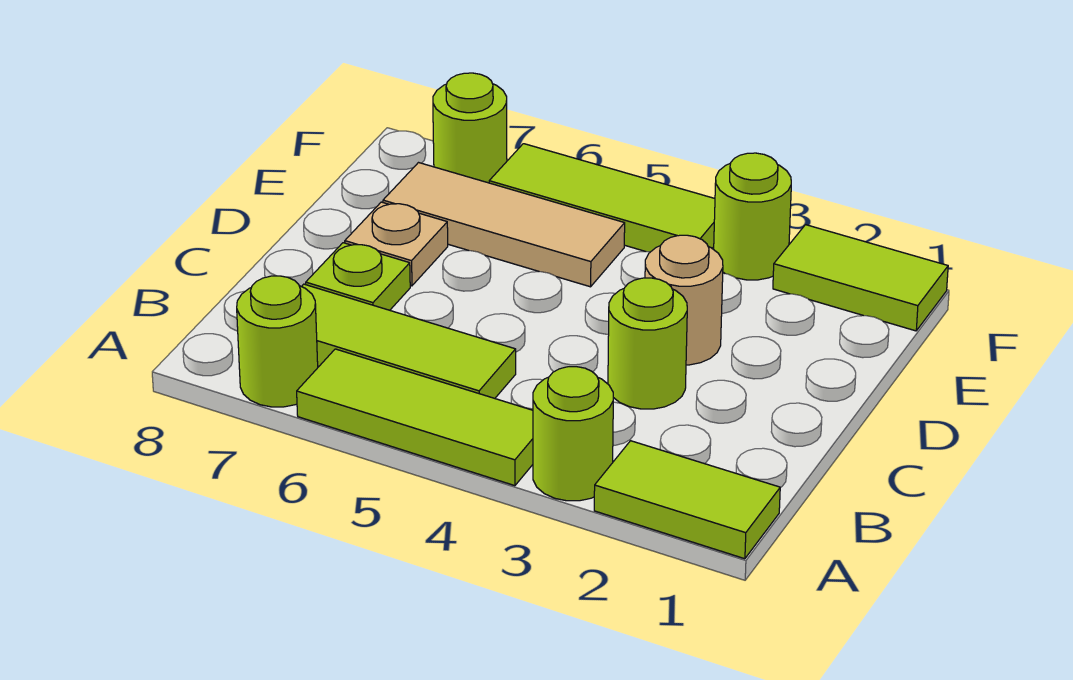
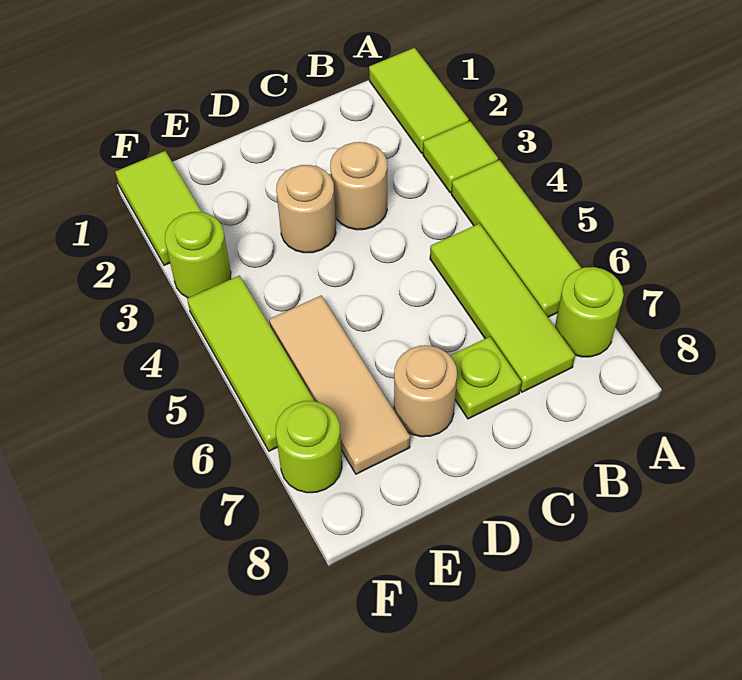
lime round brick A3 level 1 -> lime tile A3 level 1
lime round brick C3 level 1 -> tan round brick C3 level 1
tan plate D7 level 1 -> tan round brick D7 level 1

